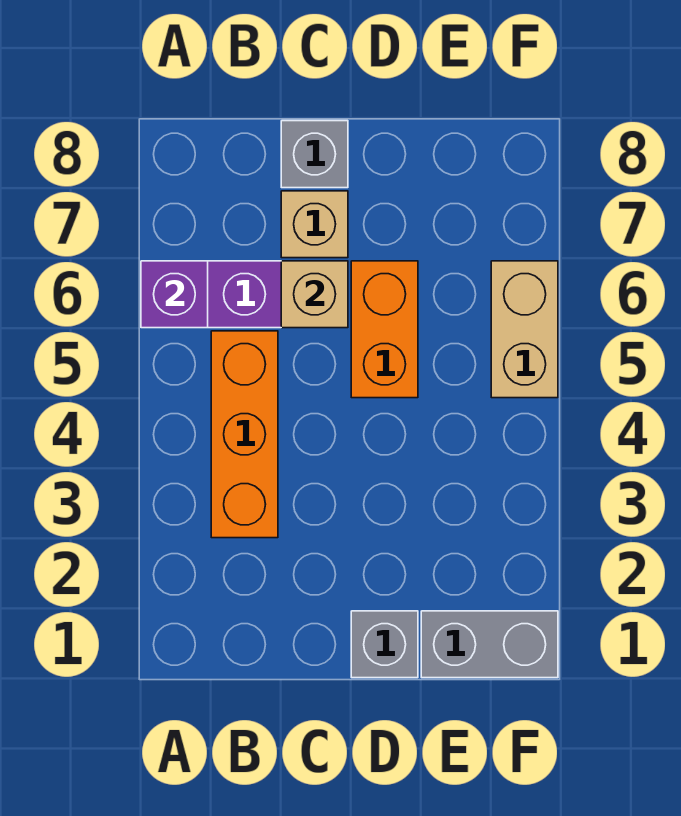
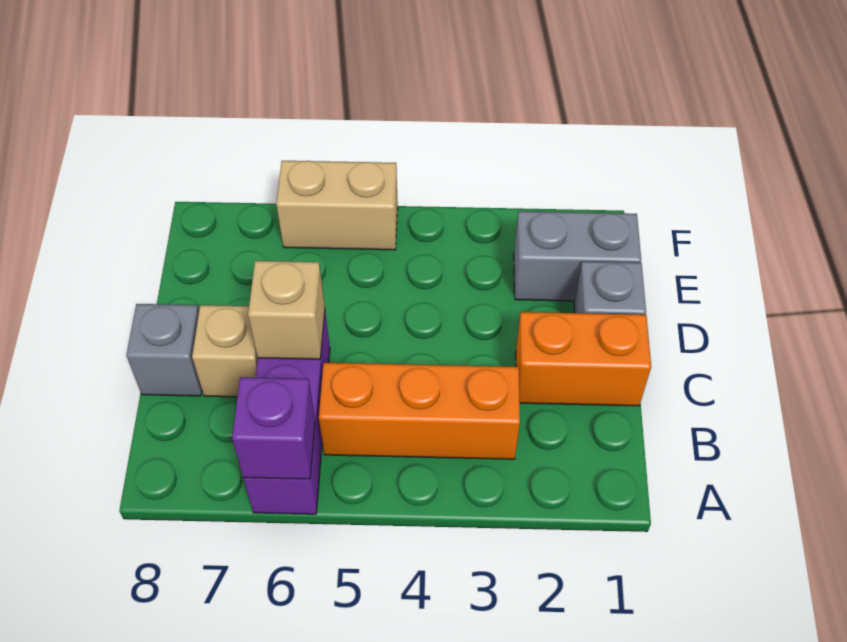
orange brick D5:D6 level 1 -> orange brick C1:C2 level 1
grey brick E1:F1 level 1 -> grey brick E1:E2 level 1

